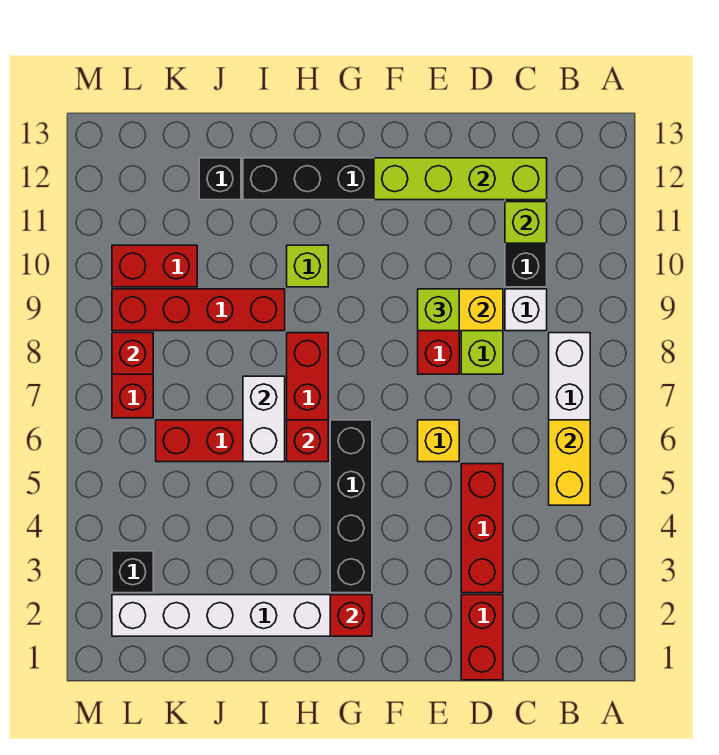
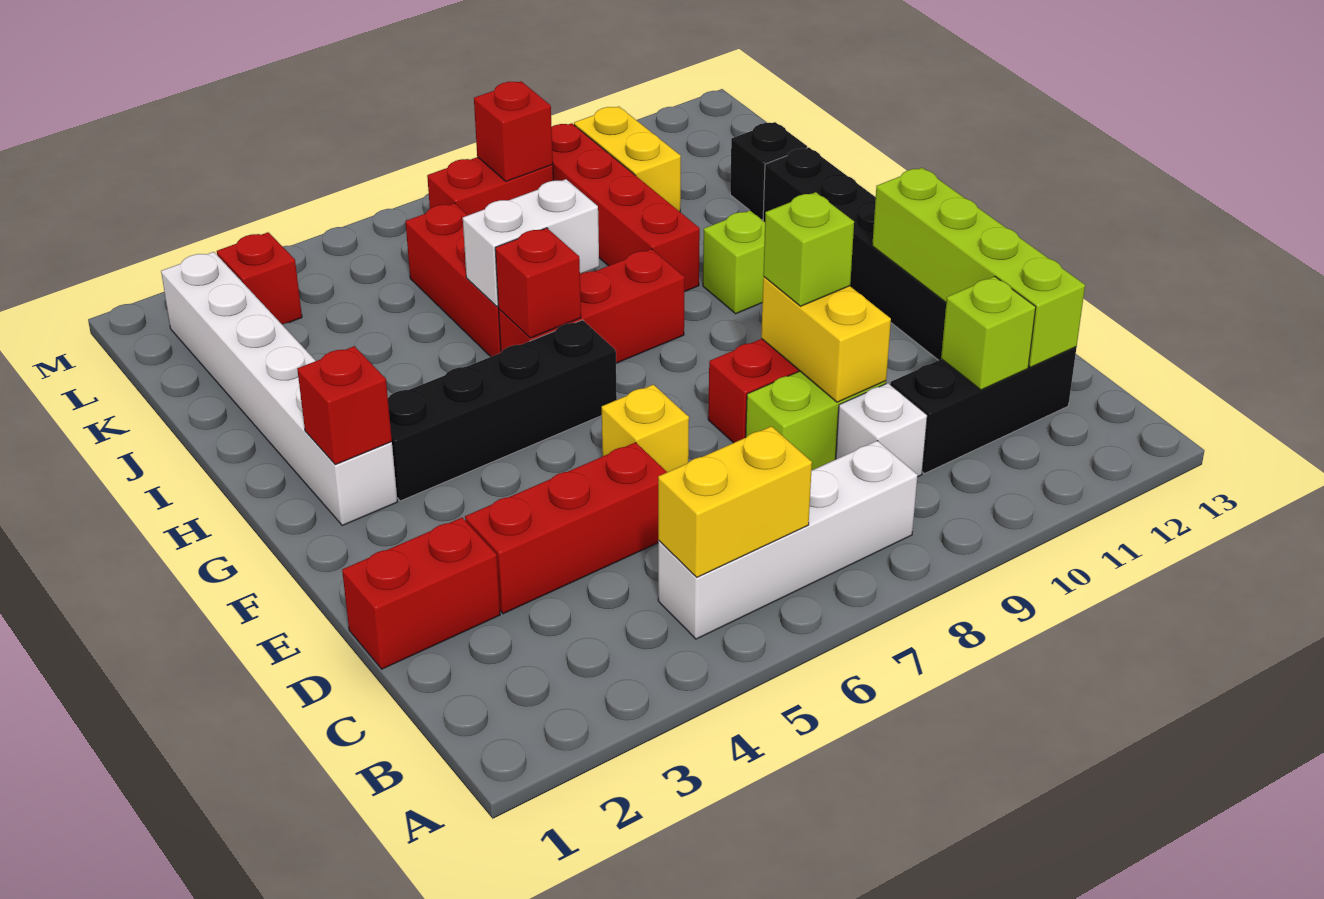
red brick K10:L10 level 1 -> yellow brick K10:L10 level 1
black brick L3 level 1 -> red brick L3 level 1

